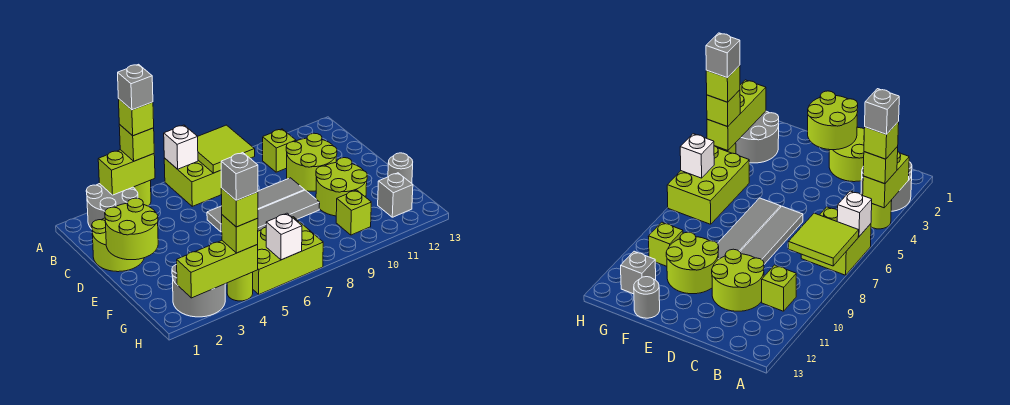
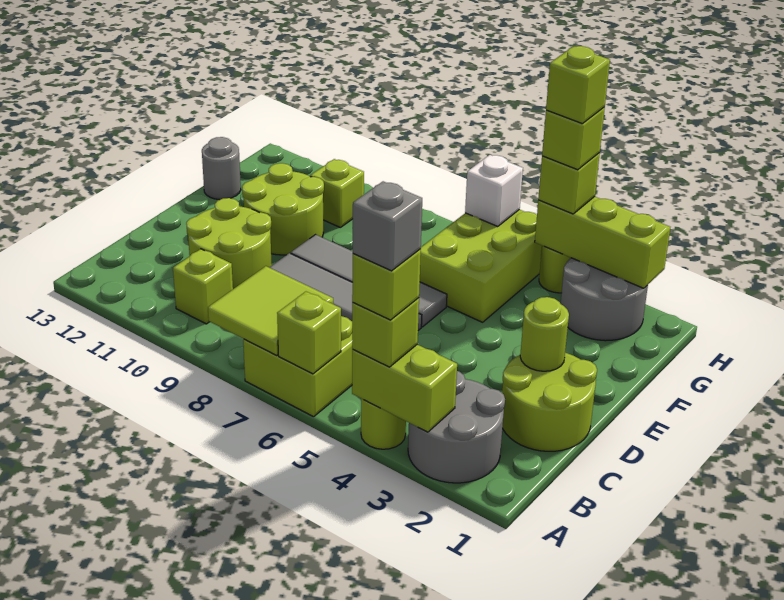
white brick A6 level 2 -> lime brick A6 level 2
lime round brick D1:E2 level 2 -> lime round brick D2 level 2
lime brick G5:H7 level 1 -> lime brick F5:H6 level 1
grey brick G12 level 1 -> none
grey brick H4 level 5 -> lime brick H4 level 5

